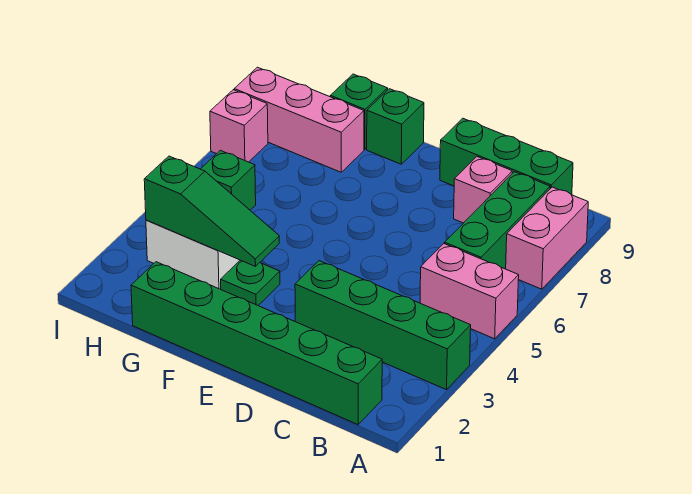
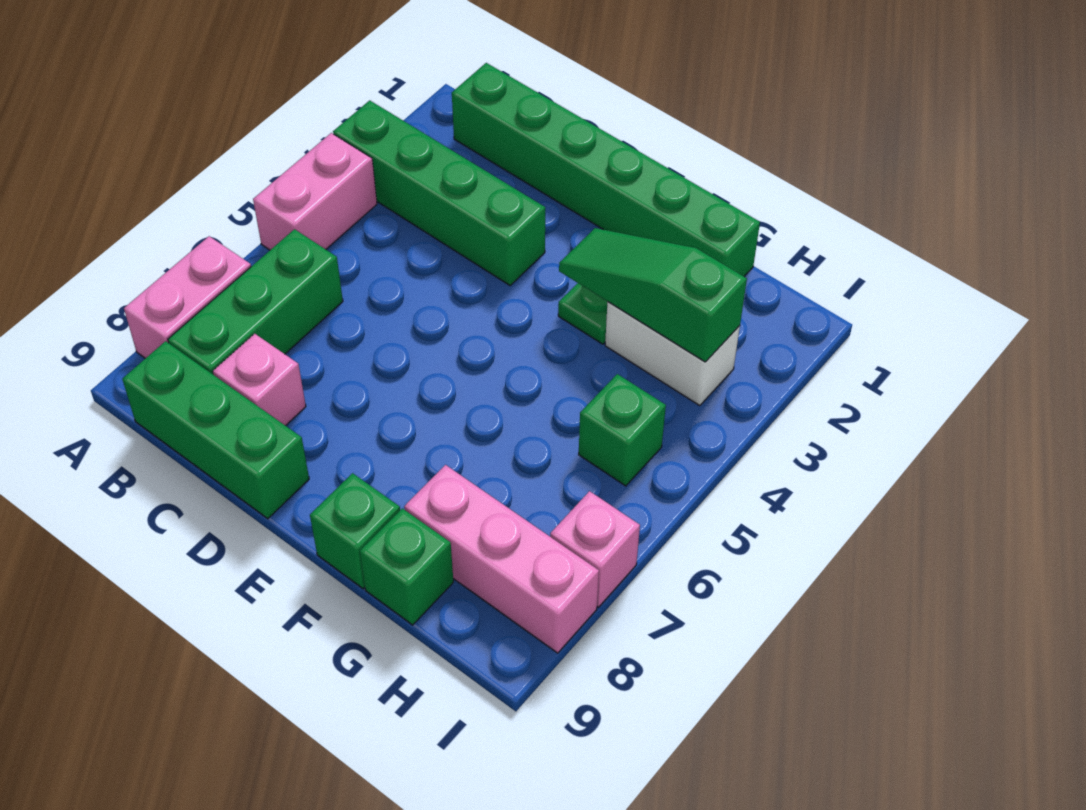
pink brick A5:B5 level 1 -> pink brick A4:A5 level 1

